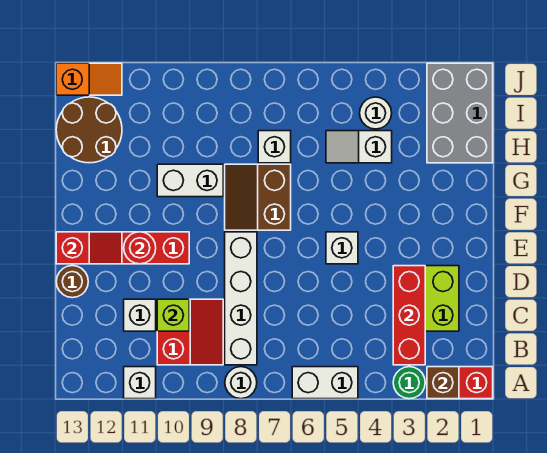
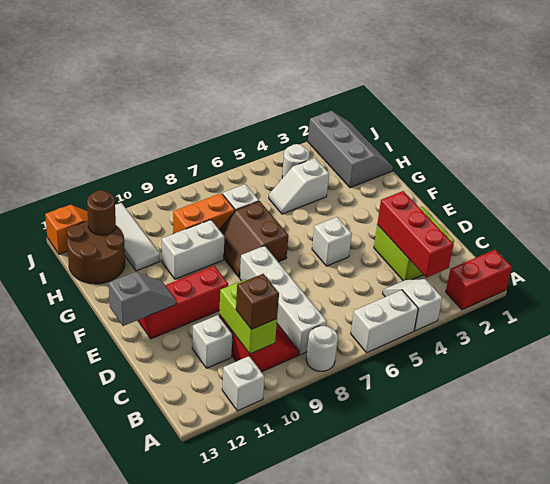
brown brick A2 level 2 -> brown brick B10 level 3
green round brick A3 level 1 -> none
none -> white slope A4:B4 level 1 top A
lime brick C10 level 2 -> lime brick B10:C10 level 2
brown round brick D13 level 1 -> brown round brick I12 level 2
red round brick E11 level 2 -> none
red slope E12:E13 level 2 top 13 -> grey slope E12:E13 level 2 top 13
grey brick H1:J2 level 1 -> grey slope H1:J2 level 1 top 2
none -> orange brick H8:H9 level 1
none -> white tile H11:J11 level 1

